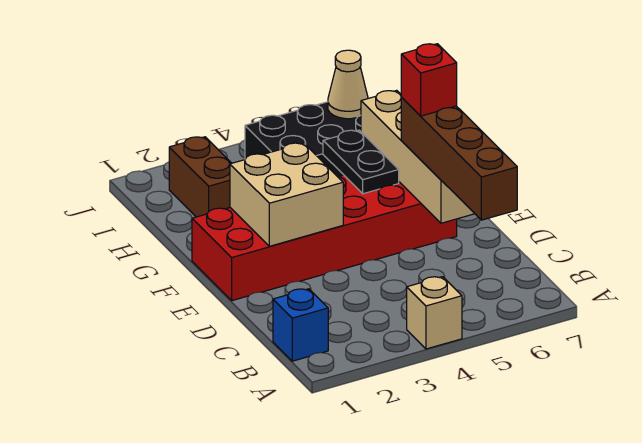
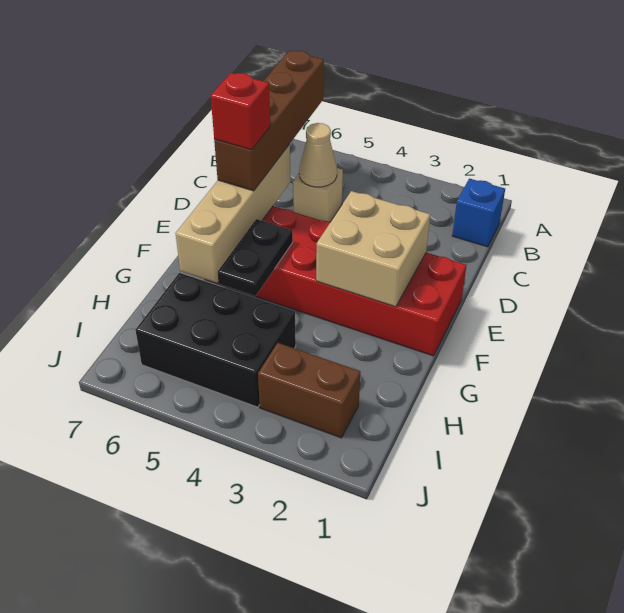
tan brick A4 level 1 -> tan brick C5 level 1
brown brick H2:I2 level 1 -> brown brick I2:I3 level 1
tan cone I6 level 2 -> tan cone C5 level 2

